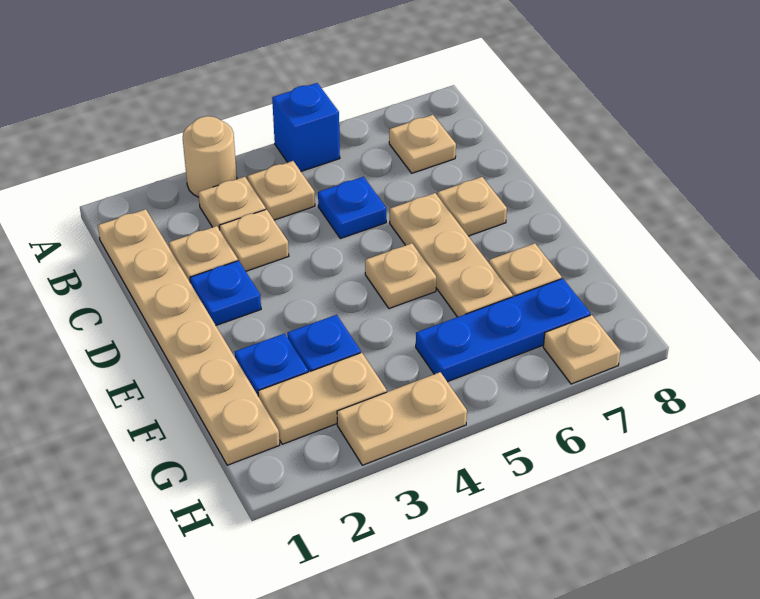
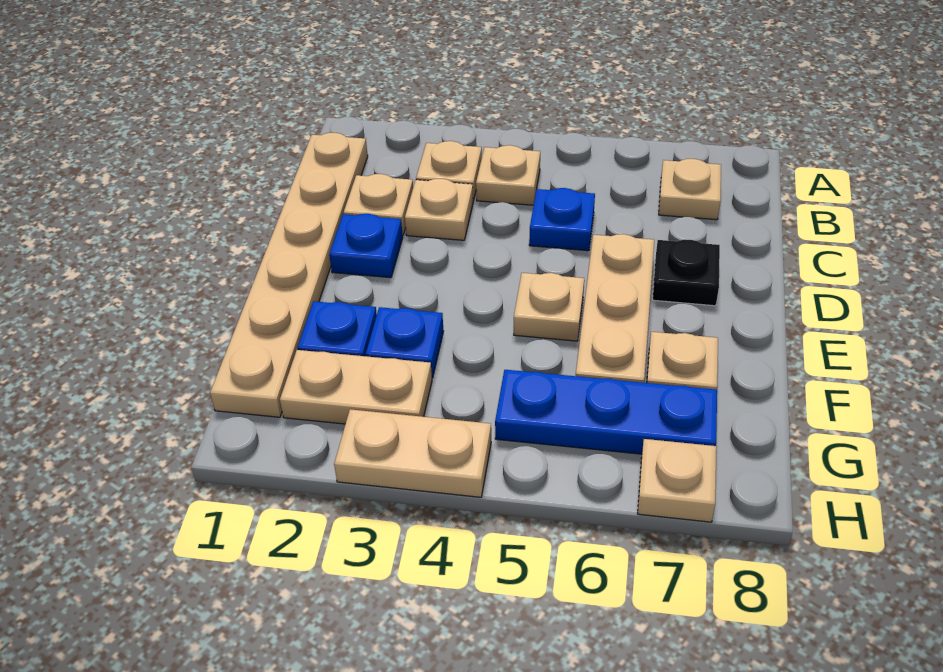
tan round brick A3 level 1 -> none
blue brick A5 level 1 -> none
tan plate D7 level 1 -> black plate D7 level 1

